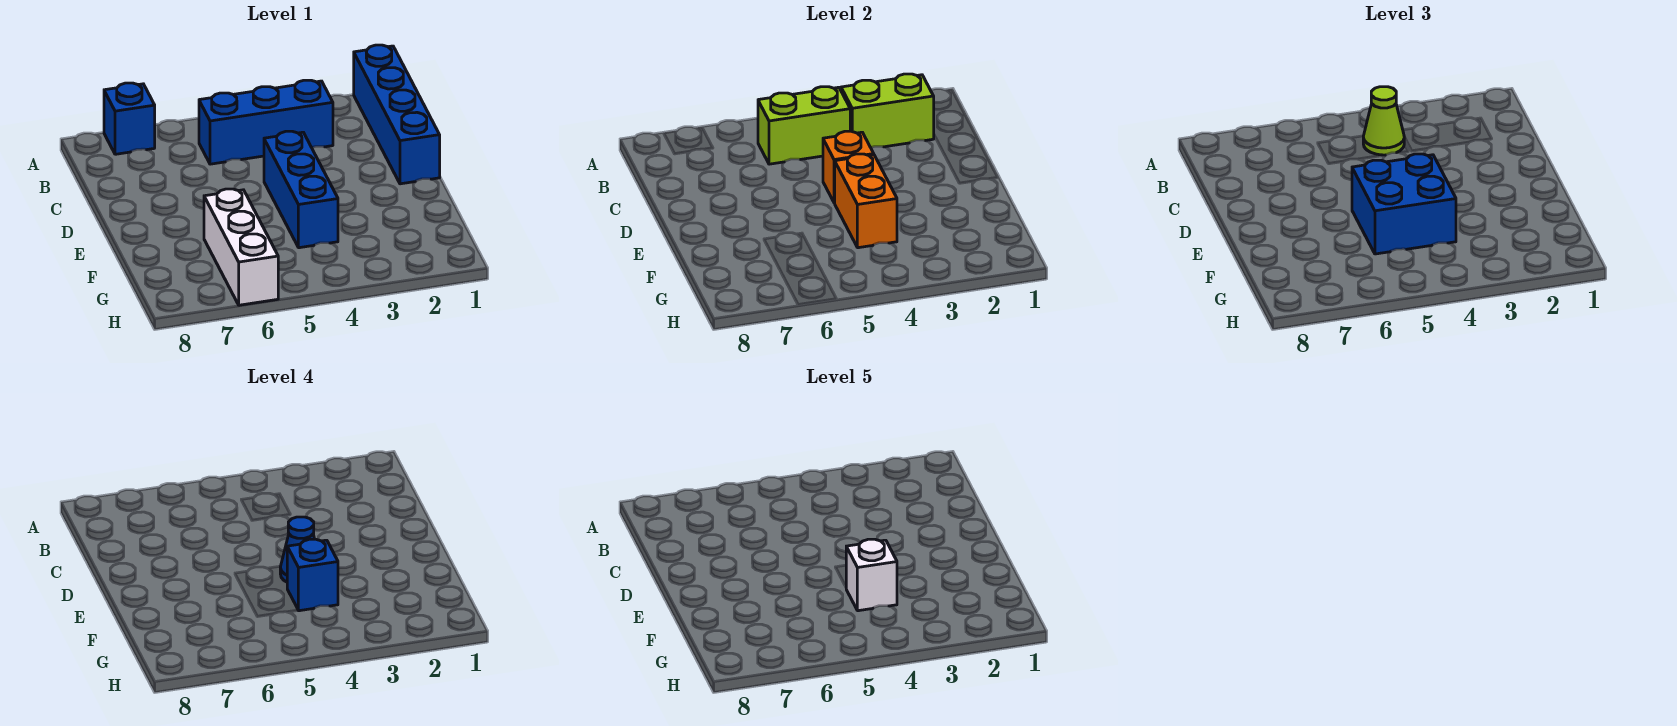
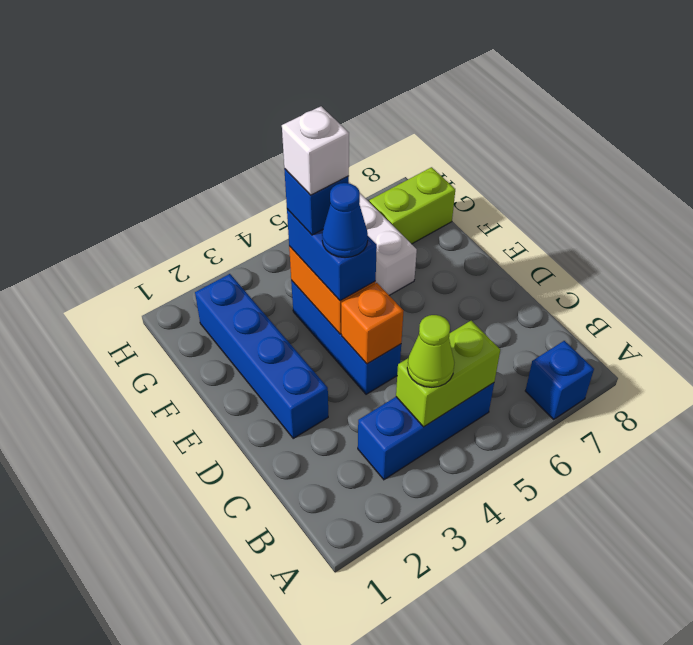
blue brick A1:D1 level 1 -> blue brick D2:G2 level 1
lime brick B2:B3 level 2 -> lime brick G7:G8 level 1
blue brick E4:F5 level 3 -> blue brick E4:F4 level 3

